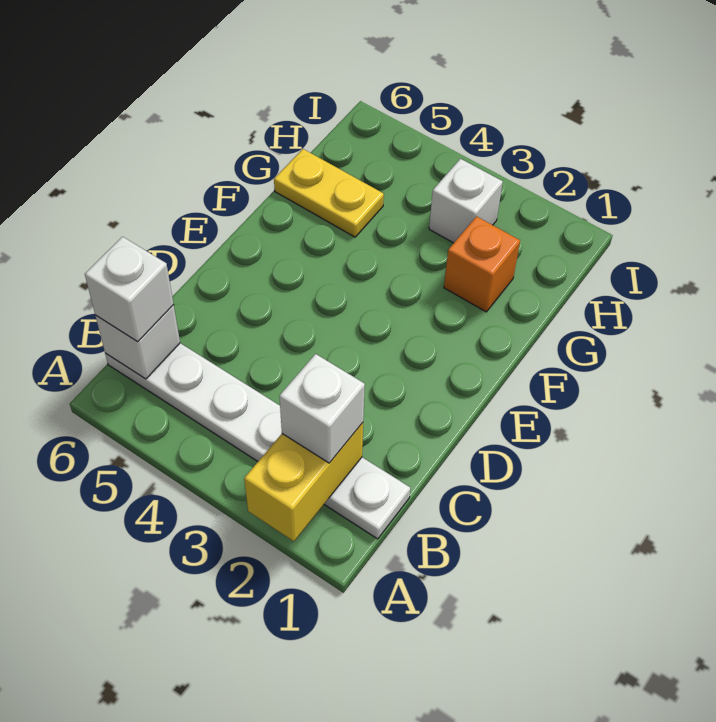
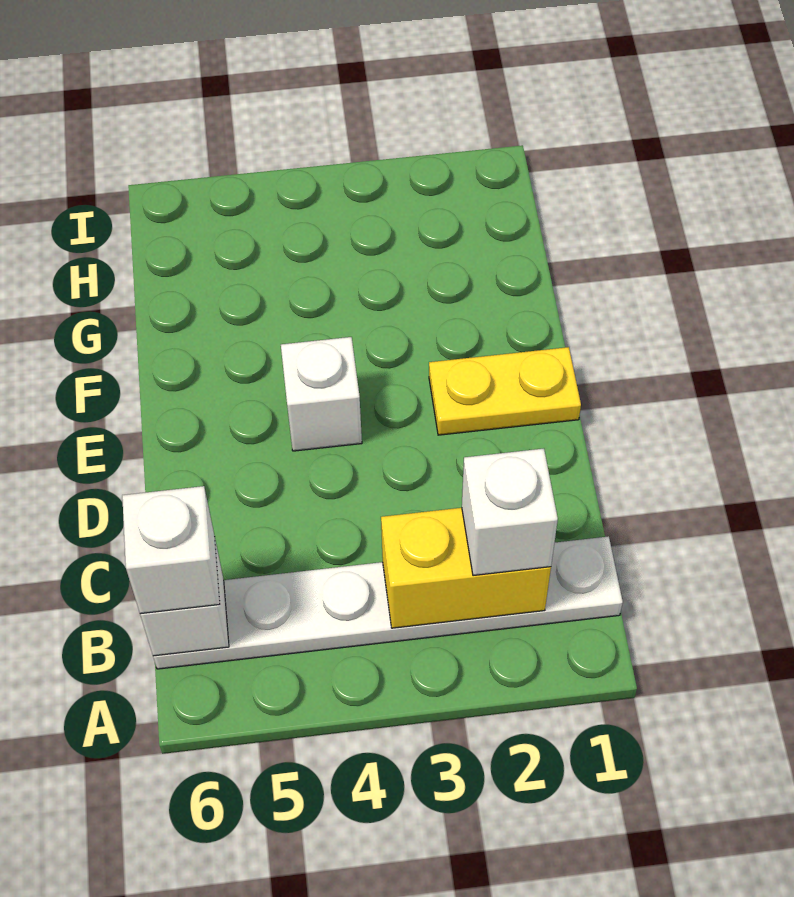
yellow brick A2:B2 level 2 -> yellow brick B2:B3 level 2
orange brick G2 level 1 -> none
yellow plate G5:G6 level 1 -> yellow plate E1:E2 level 1
white brick H3 level 1 -> white brick E4 level 1

